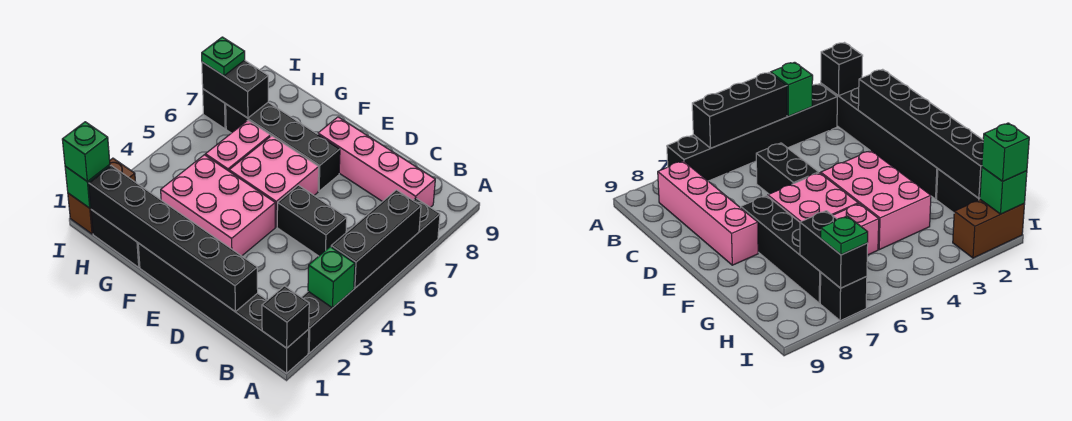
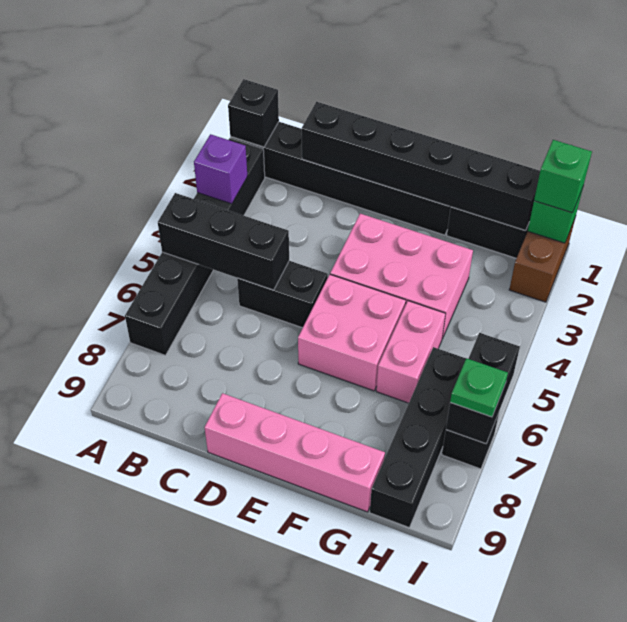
green brick A3 level 2 -> purple brick A3 level 2
black brick A4:A6 level 2 -> black brick A5:C5 level 2
pink brick B8:E8 level 1 -> pink brick D9:G9 level 1
black brick E7:H7 level 1 -> black brick H6:H9 level 1
black brick H7:I7 level 2 -> black brick I6:I7 level 2

